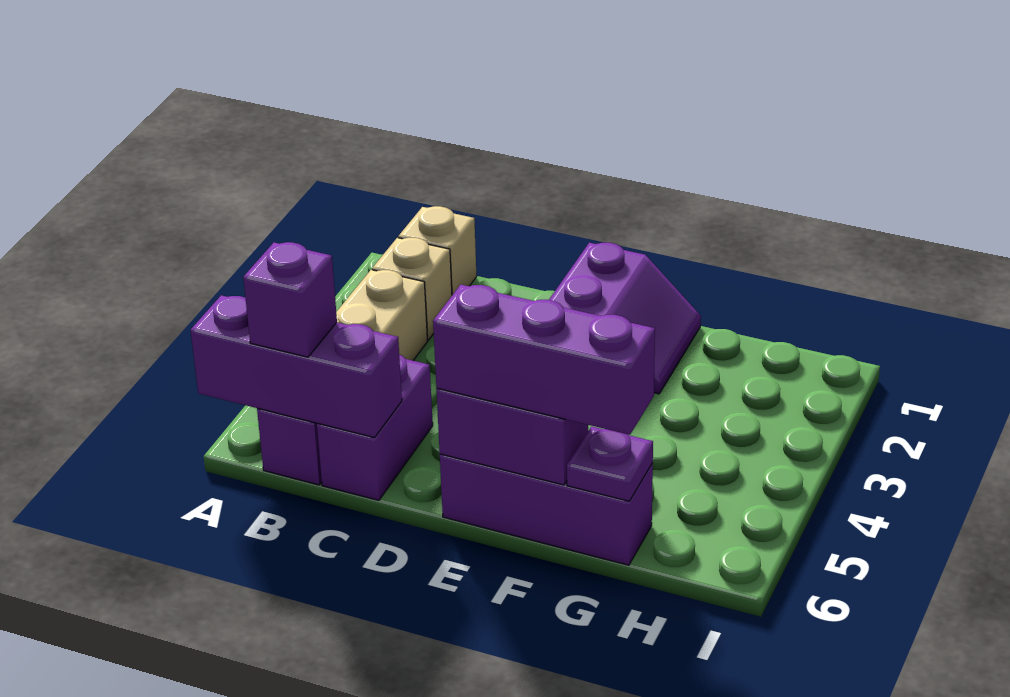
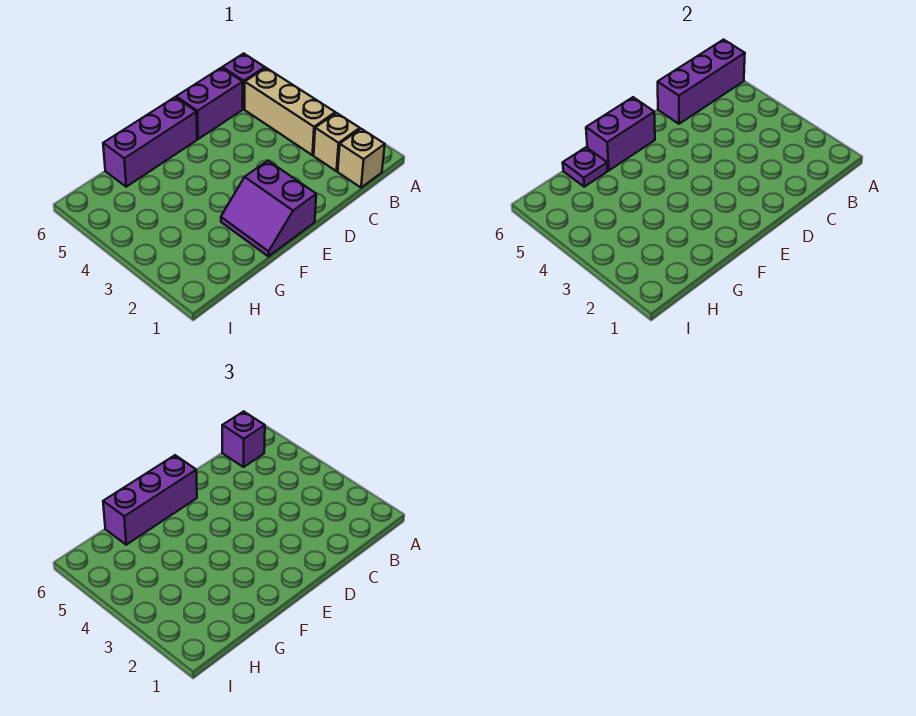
purple brick C5:C6 level 1 -> purple brick C6:D6 level 1

